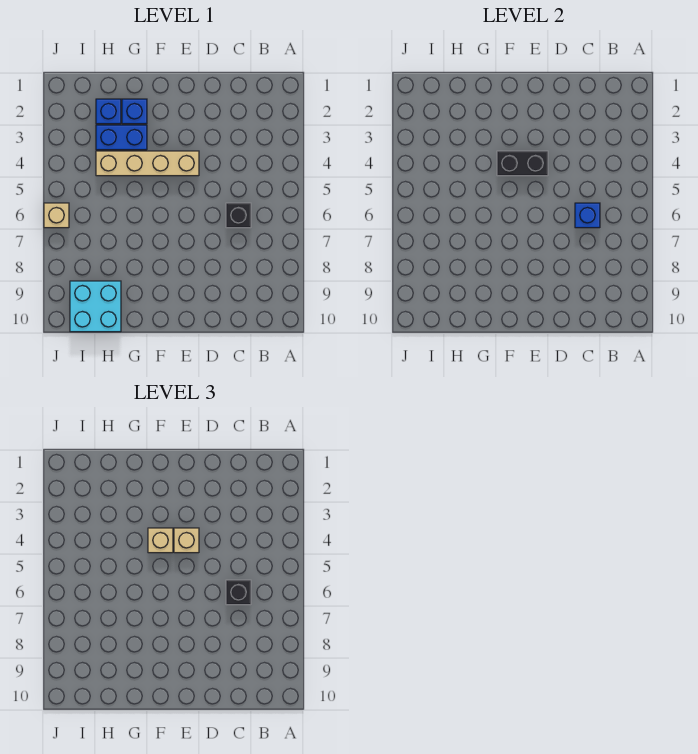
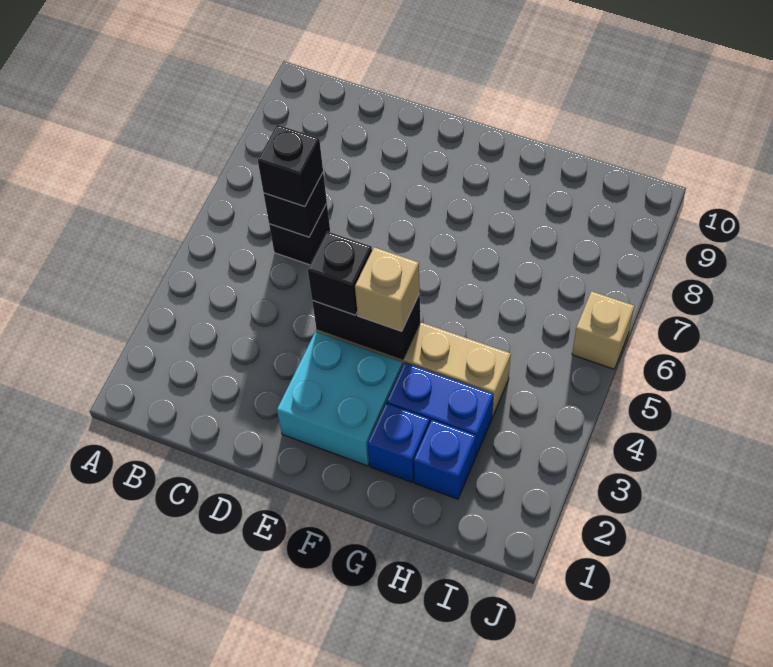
blue brick C6 level 2 -> black brick C6 level 2
tan brick E4 level 3 -> black brick E4 level 3
cyan brick H9:I10 level 1 -> cyan brick E2:F3 level 1

